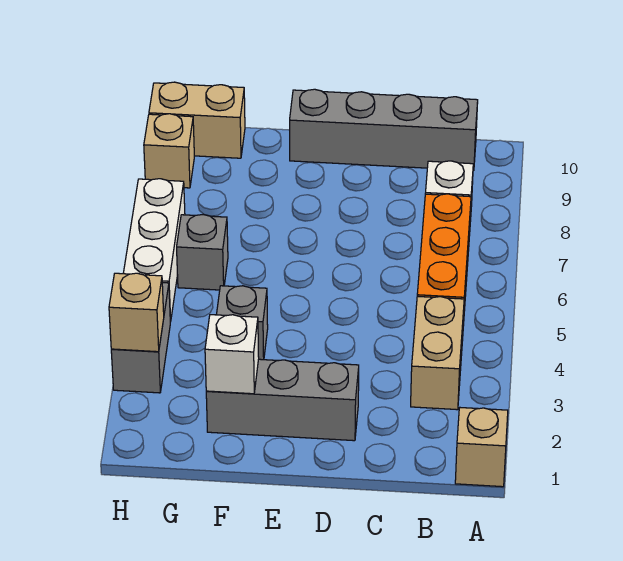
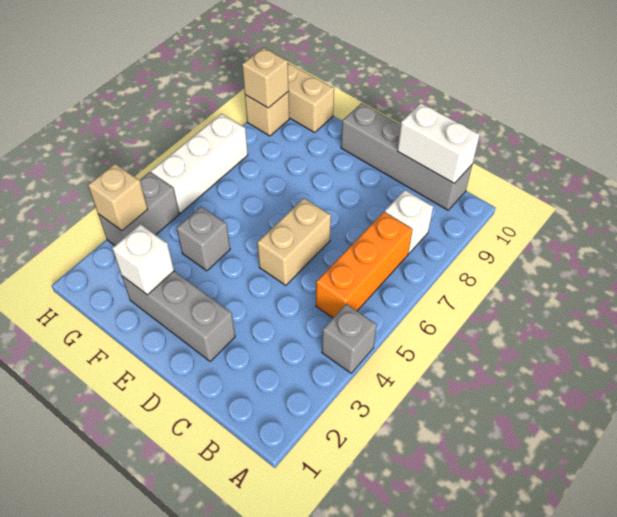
tan brick A1 level 1 -> tan brick H9 level 2
tan brick B3:B4 level 1 -> tan brick D5:D6 level 1
none -> white brick B10:C10 level 2
grey brick G6 level 1 -> grey brick A4 level 1

